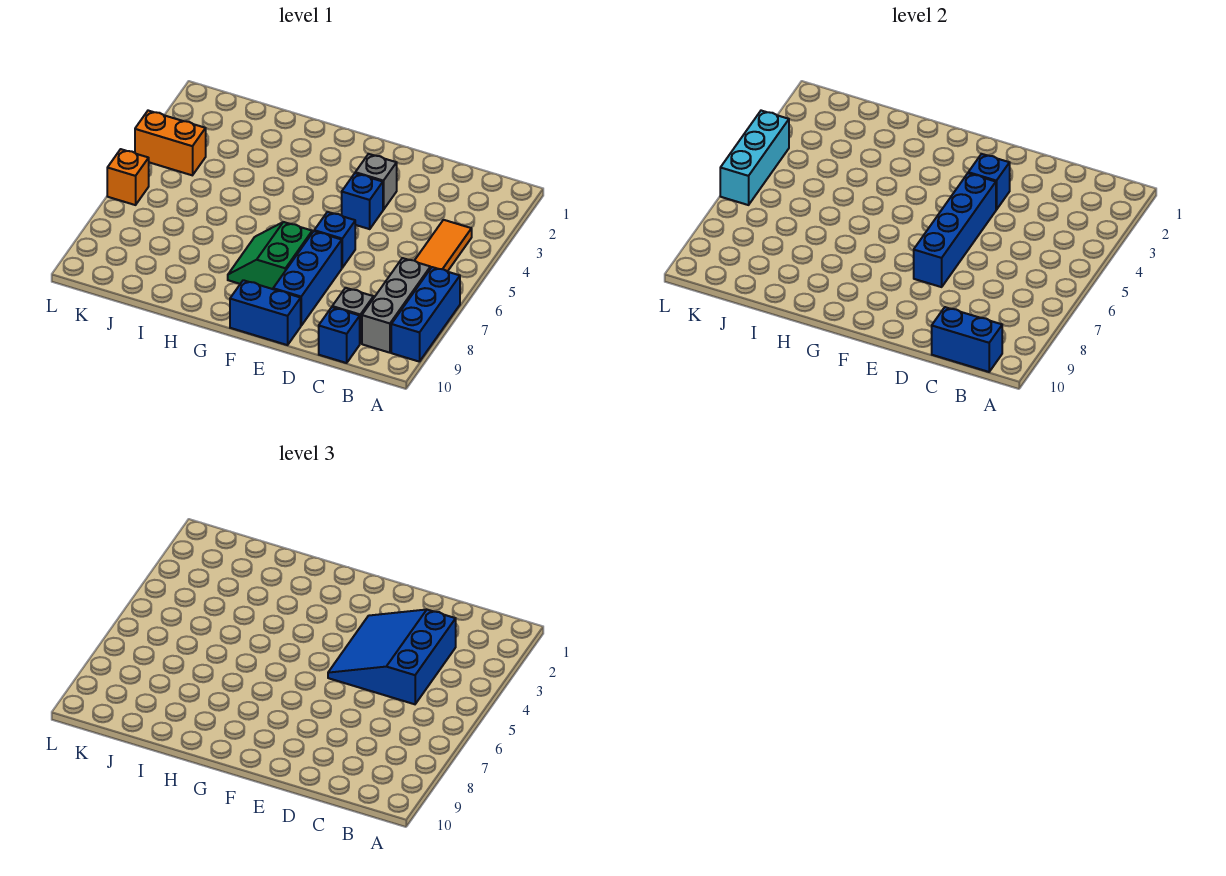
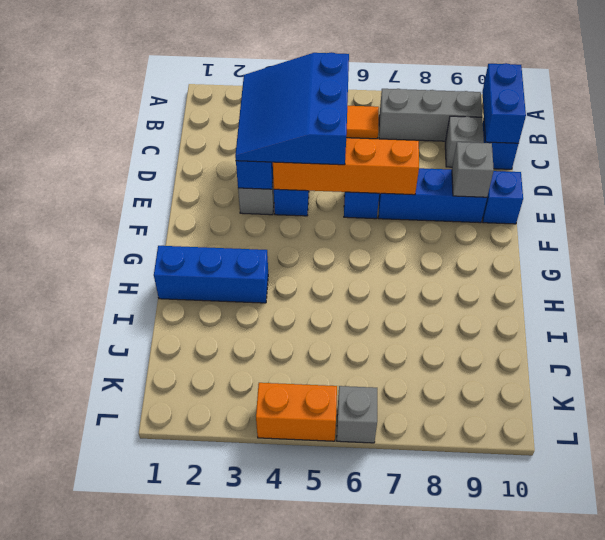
blue brick A7:A9 level 1 -> blue brick H1:H3 level 1
blue slope C3:E5 level 3 top C -> blue slope C3:E5 level 3 top 5
blue brick E4:E7 level 2 -> orange brick E4:E7 level 2
none -> grey brick E9 level 2
blue brick E10:F10 level 1 -> blue brick E10 level 1
green slope F7:G8 level 1 top F -> none
orange brick K4:L4 level 1 -> orange brick L4:L5 level 1
cyan brick L4:L6 level 2 -> none
orange brick L6 level 1 -> grey brick L6 level 1

